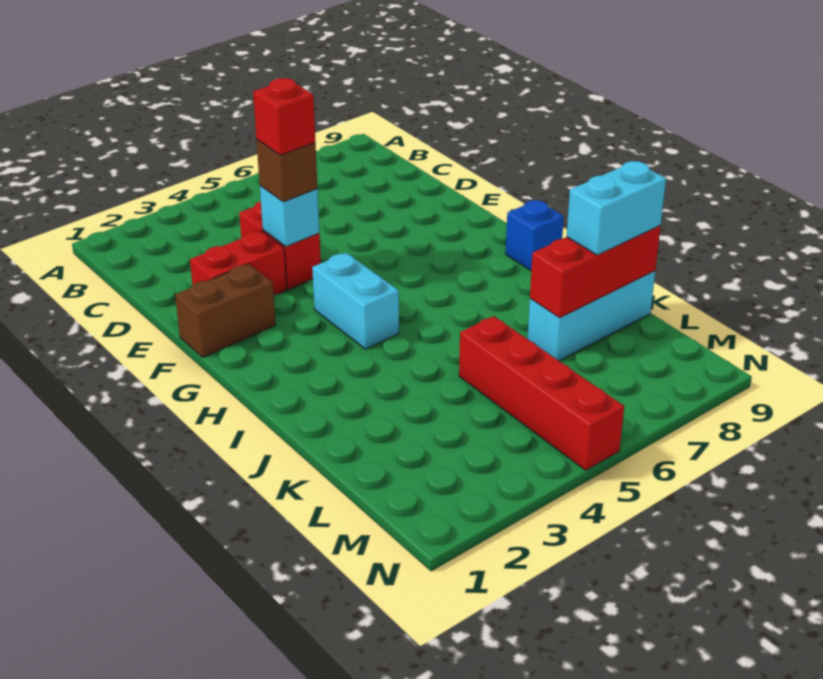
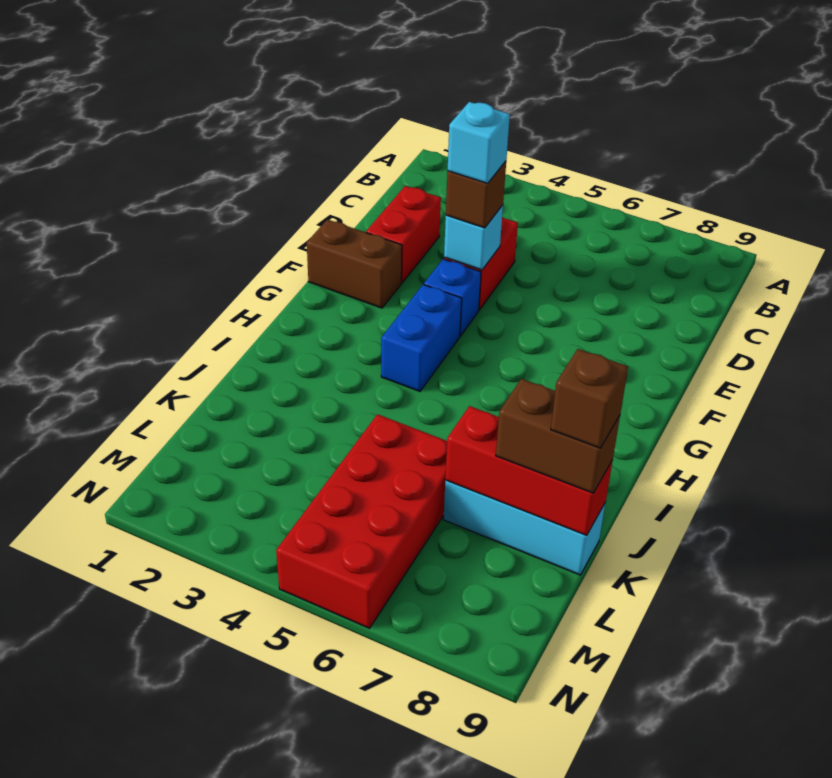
red brick E2:E3 level 1 -> red brick D2:E2 level 1
red brick E4 level 4 -> cyan brick E4 level 4
cyan brick G4:H4 level 1 -> blue brick G4:H4 level 1
blue brick H9 level 1 -> blue brick F4 level 1
red brick K5:N5 level 1 -> red brick K5:N6 level 1
cyan brick K8:K9 level 3 -> brown brick K8:K9 level 3
none -> brown brick K9 level 4

